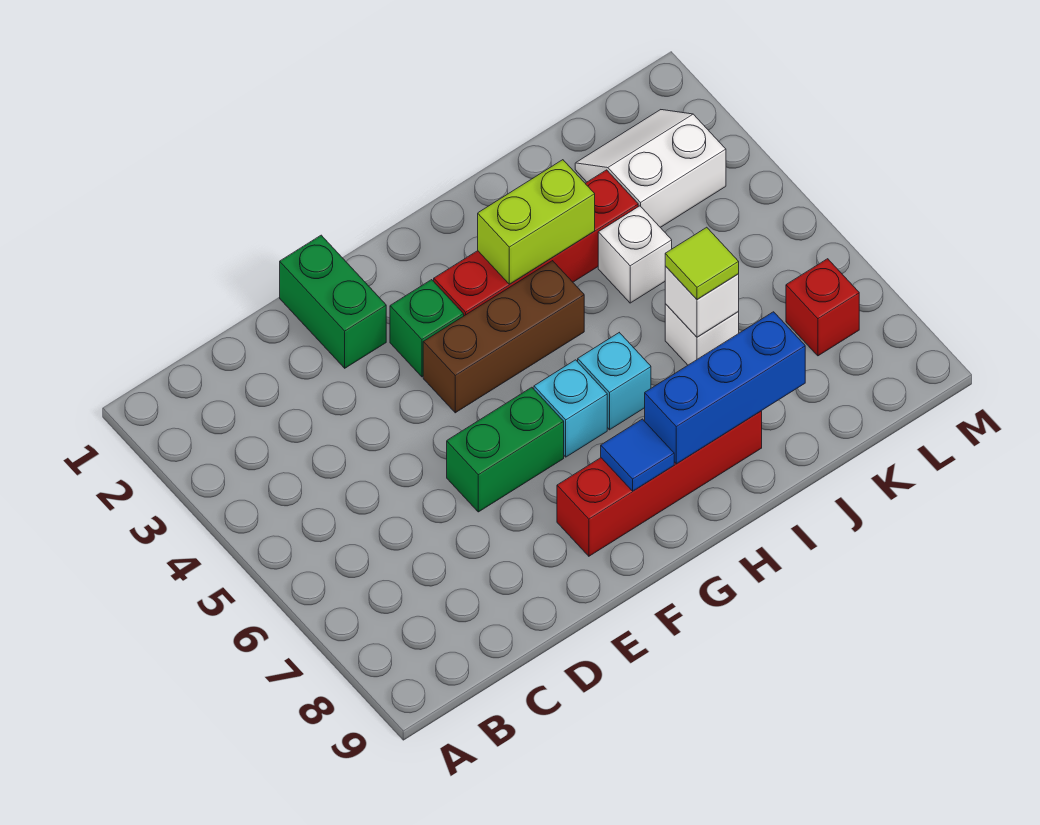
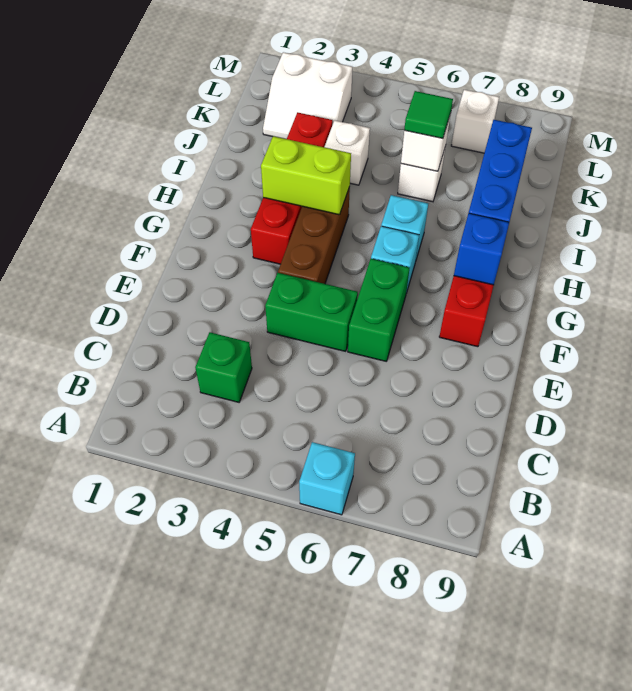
none -> cyan brick A6 level 1
green brick E1:E2 level 1 -> green brick E4:E5 level 1
green brick F3 level 1 -> green brick C3 level 1
blue tile G8 level 2 -> blue brick G8 level 2
lime brick H3:I3 level 2 -> lime brick H3:H4 level 2
lime tile J6 level 3 -> green tile J6 level 3
white slope K2:L3 level 1 top 3 -> white slope K2:L3 level 1 top L
red brick L7 level 1 -> white brick L7 level 1

